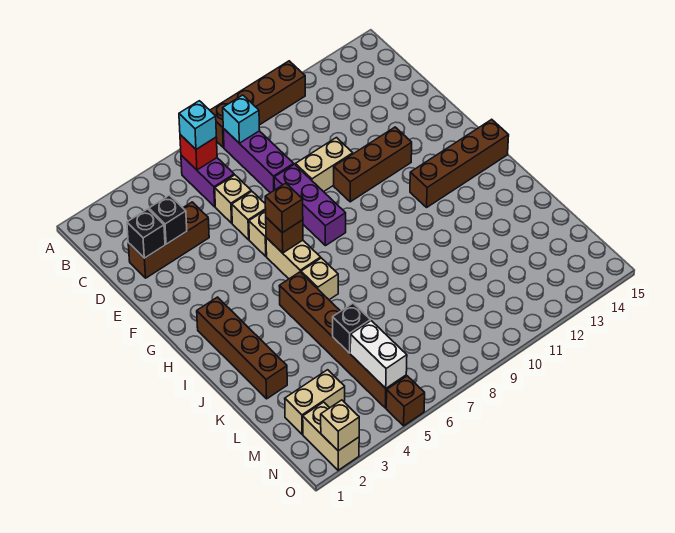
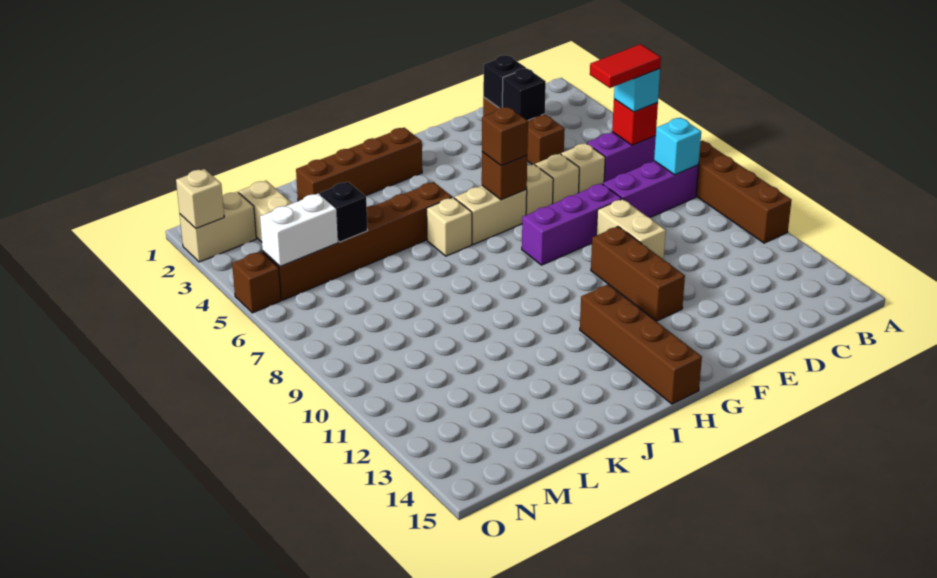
none -> red tile B6:C6 level 4

